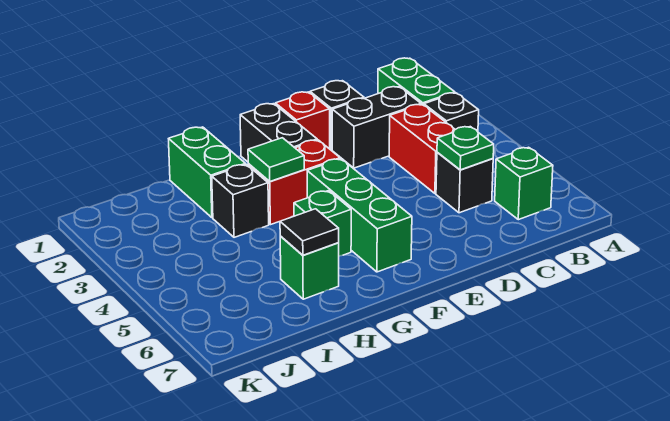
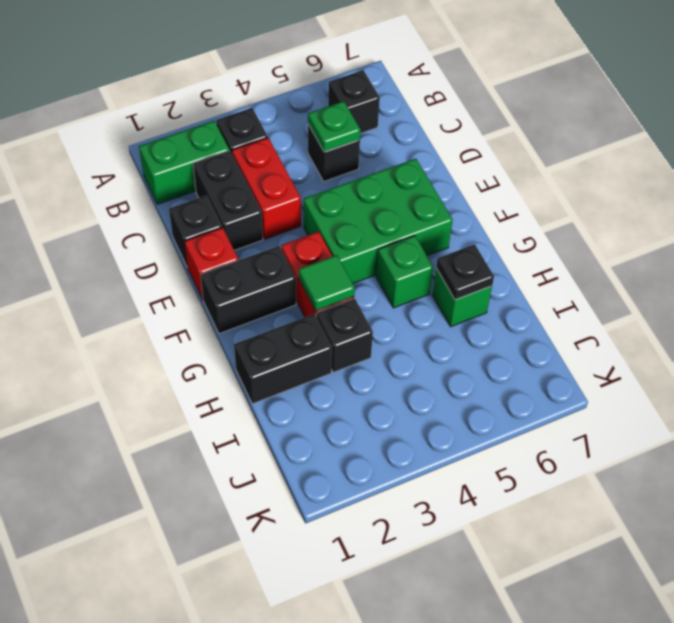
green brick B6 level 1 -> black brick B6 level 1
red brick C3:C4 level 1 -> red brick C3:D3 level 1
green brick F4:F6 level 1 -> green brick E4:F6 level 1
green brick H1:H2 level 1 -> black brick H1:H2 level 1
black tile H6 level 2 -> black plate H6 level 2

